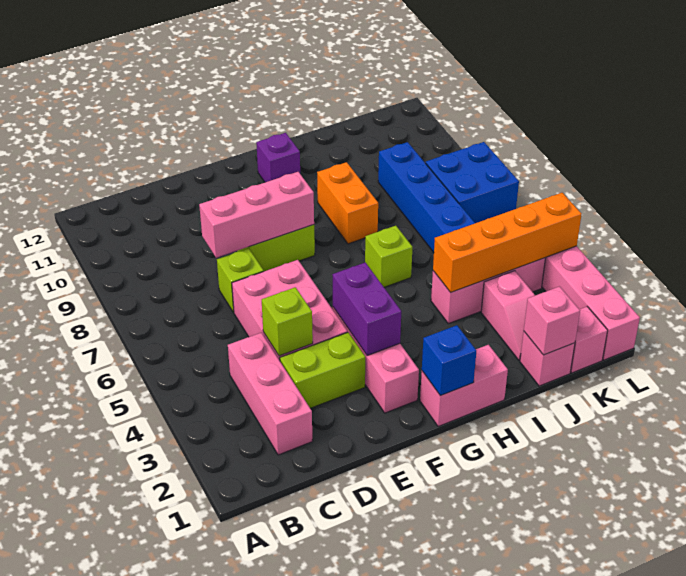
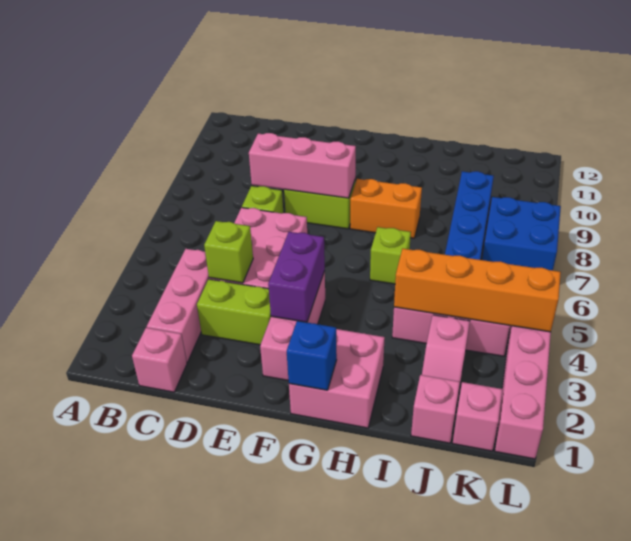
pink brick G1:H1 level 1 -> pink brick G1:H2 level 1
purple brick G11 level 1 -> none
orange brick H8:H9 level 1 -> orange brick G8:H8 level 1
pink brick J1 level 2 -> pink brick C1 level 1

